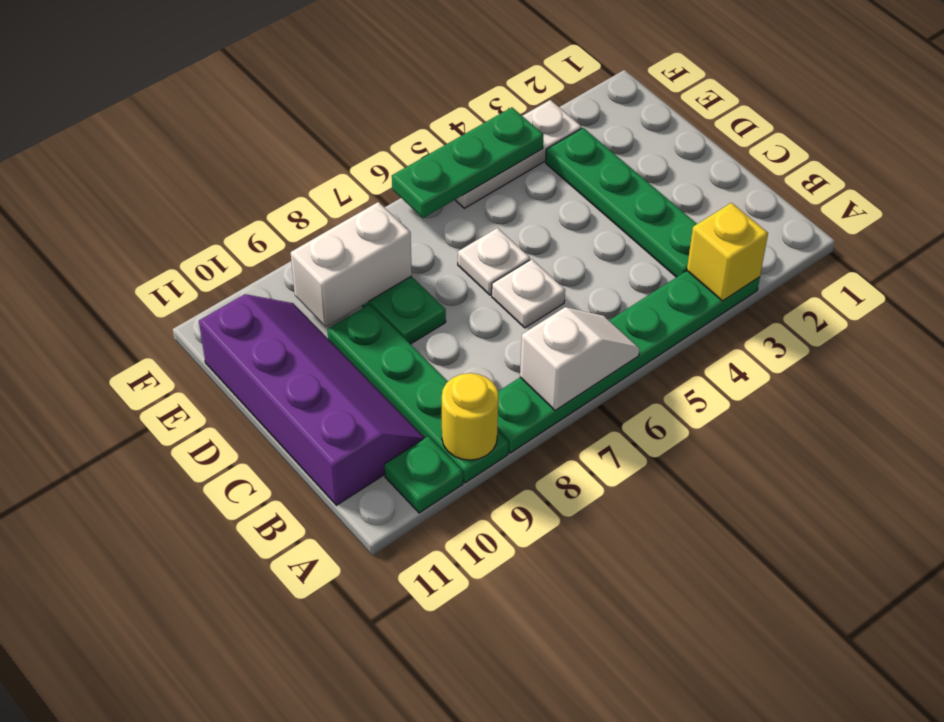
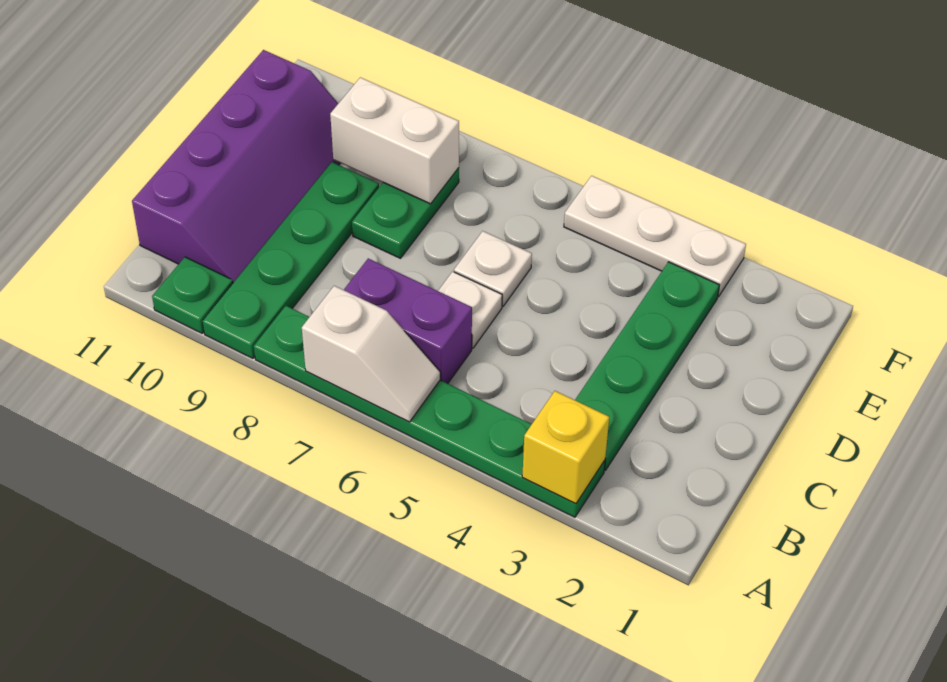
yellow round brick A9 level 2 -> none
none -> purple brick B6:B7 level 1
green plate F4:F6 level 2 -> none

